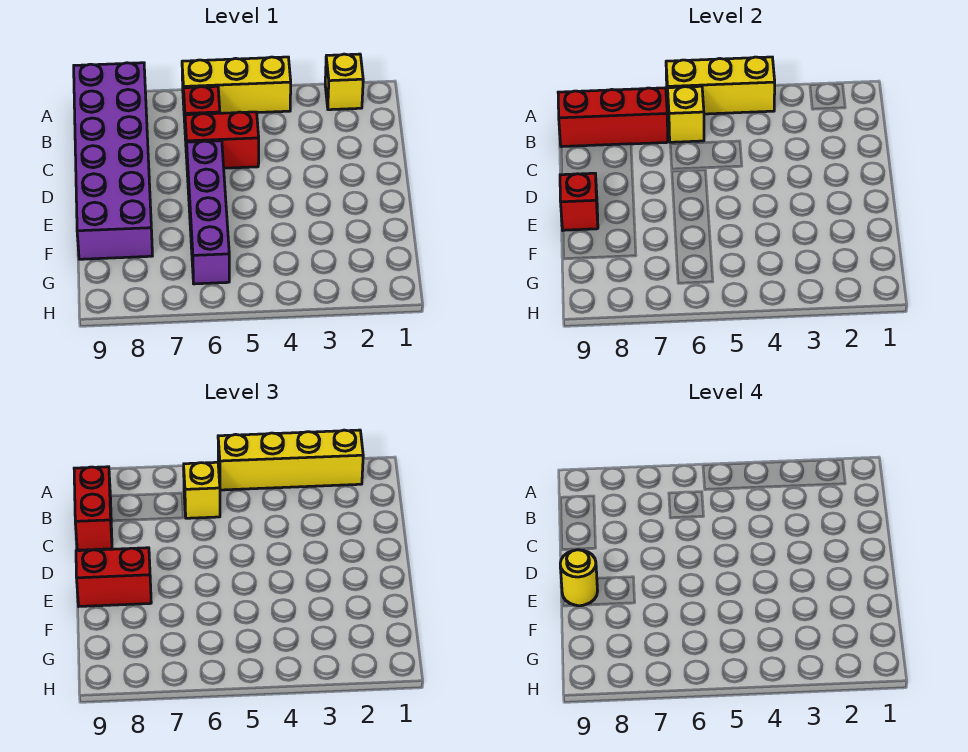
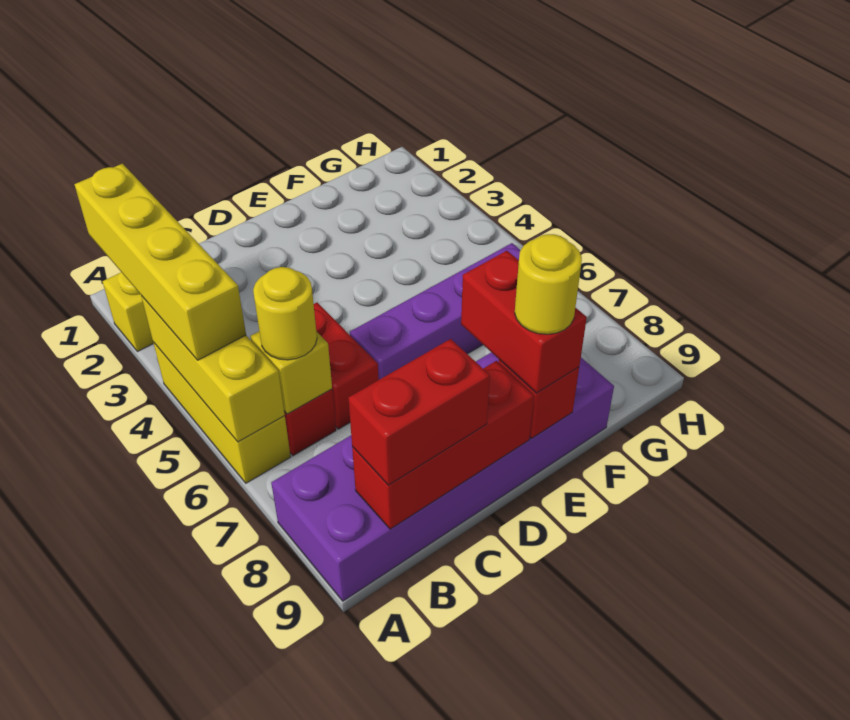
yellow brick B6 level 3 -> yellow round brick B6 level 3
red brick B7:B9 level 2 -> red brick B9:D9 level 2

